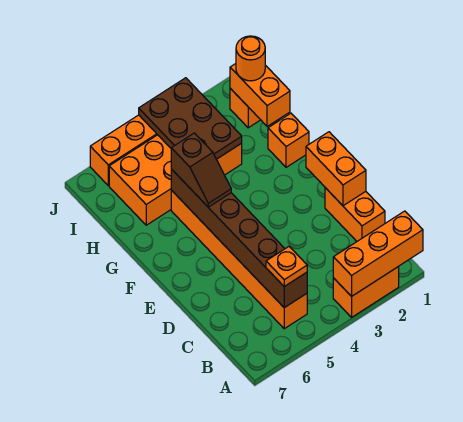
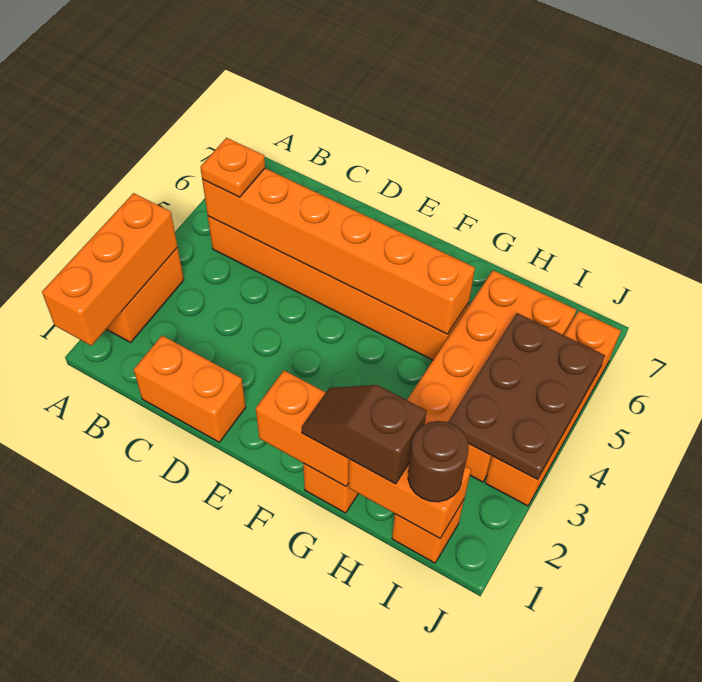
brown brick B5:G5 level 2 -> orange brick B5:G5 level 2
orange brick D1:E1 level 2 -> orange brick F1:G1 level 2
brown slope F5:G5 level 3 top G -> brown slope G1:H1 level 3 top H
brown plate H3:J4 level 2 -> brown plate I3:J5 level 2
orange round brick I1 level 3 -> brown round brick I1 level 3

